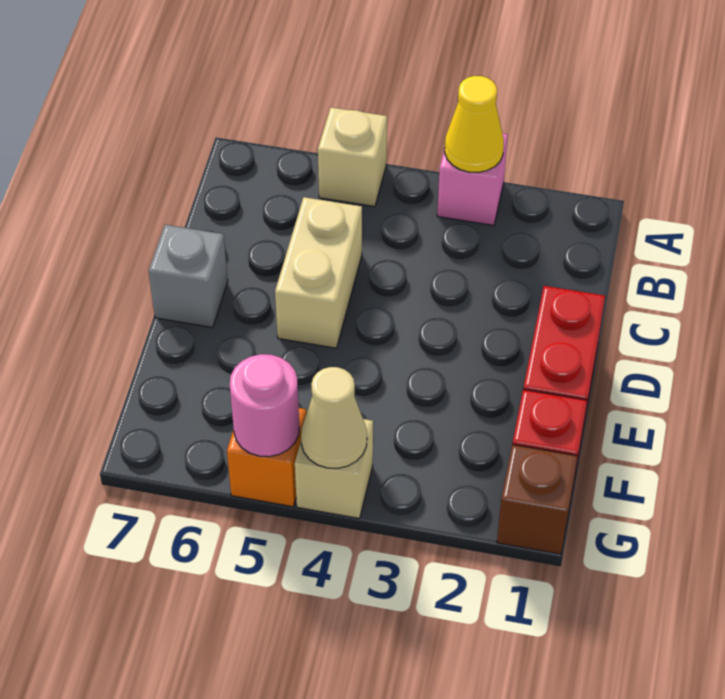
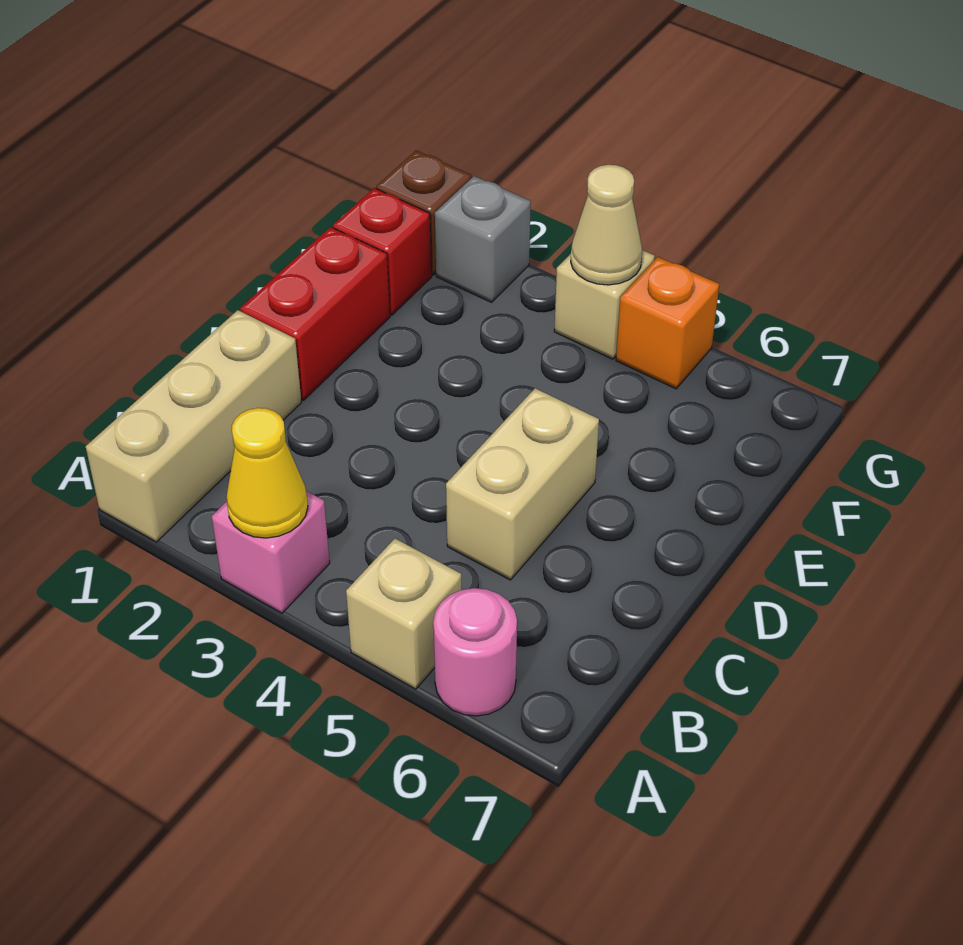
none -> tan brick A1:C1 level 1
grey brick D7 level 1 -> grey brick G2 level 1
pink round brick G5 level 2 -> pink round brick A6 level 1

